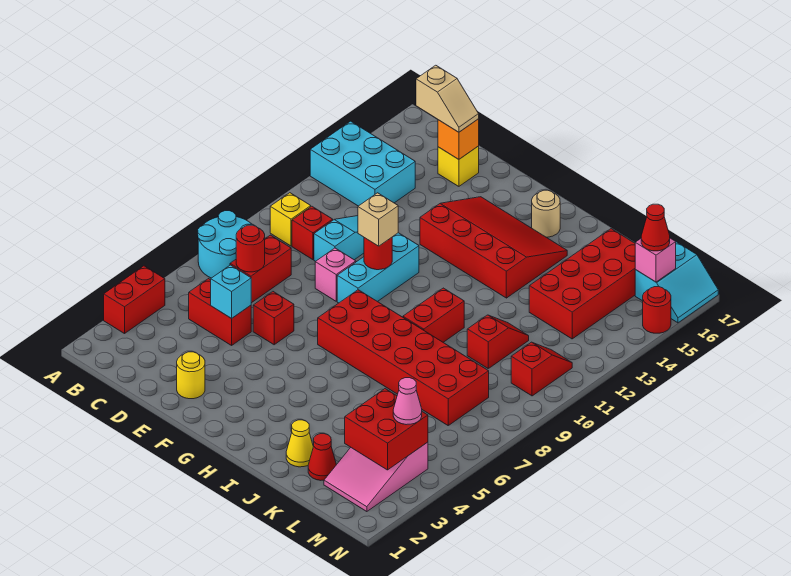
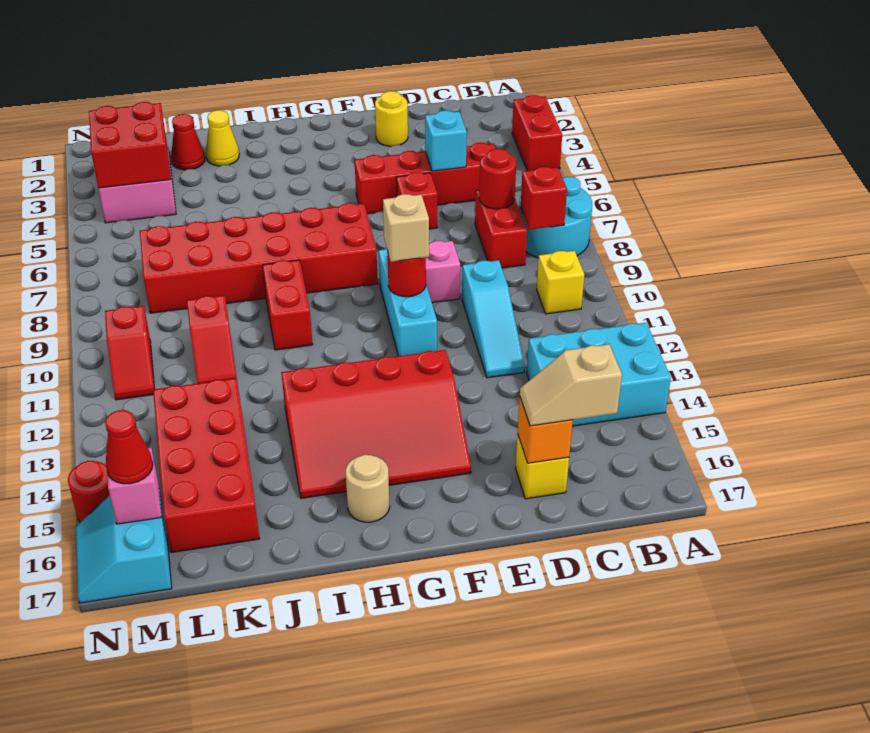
red brick C5:D5 level 1 -> red brick C5:F5 level 1
red brick C10 level 1 -> red brick B8 level 2
pink cone M4 level 3 -> none

